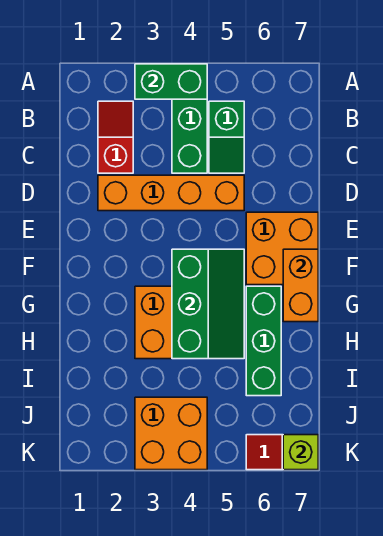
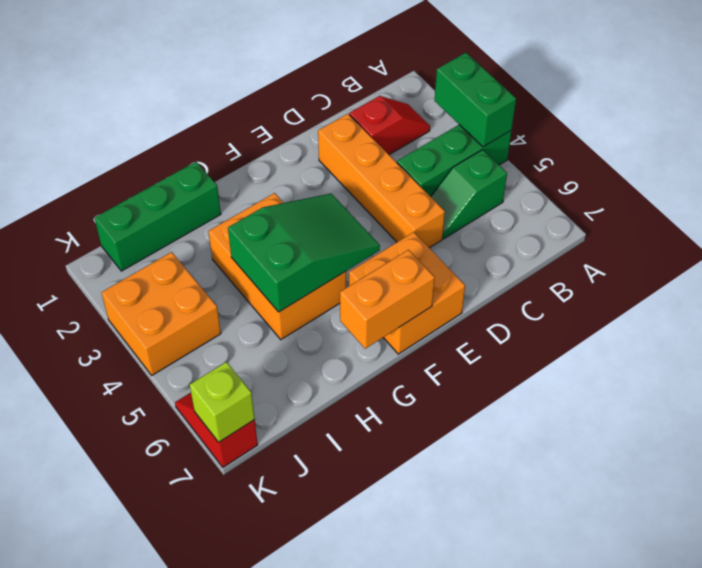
green slope F4:H5 level 2 top 4 -> green slope F4:H5 level 2 top H
green brick G6:I6 level 1 -> green brick H1:J1 level 1

